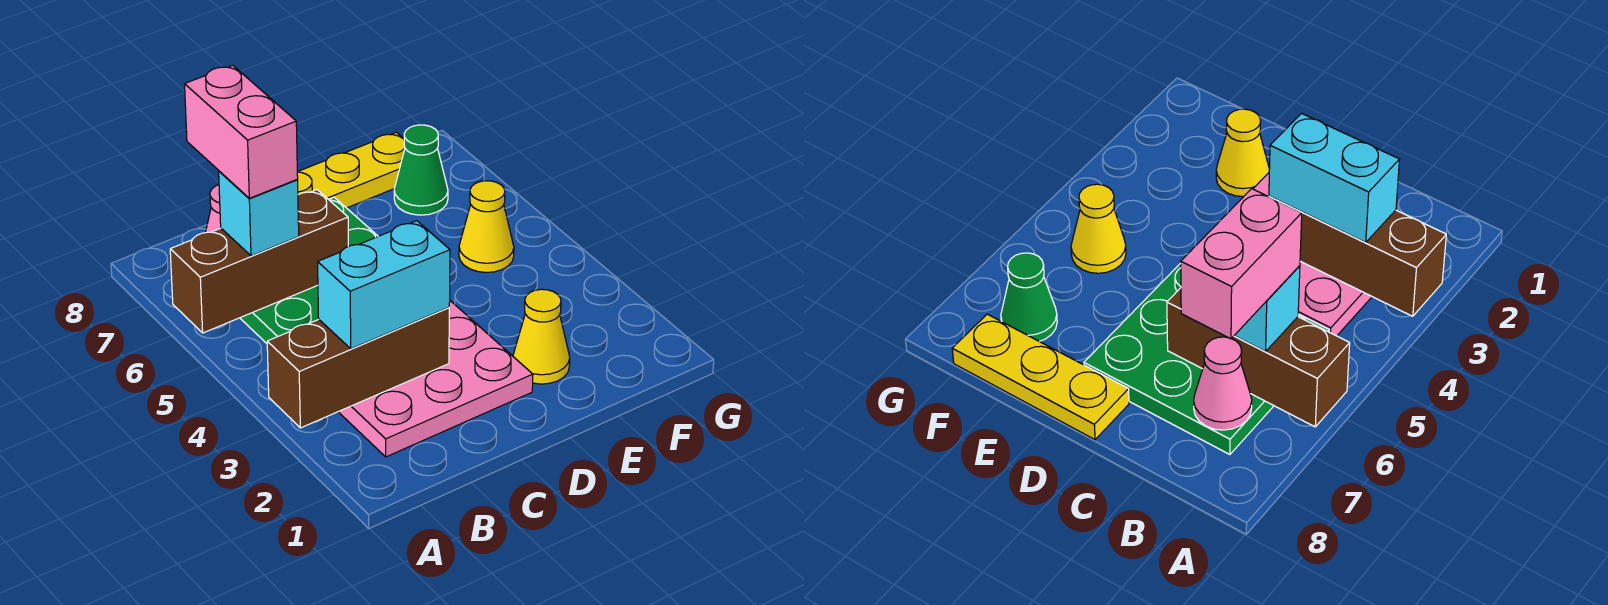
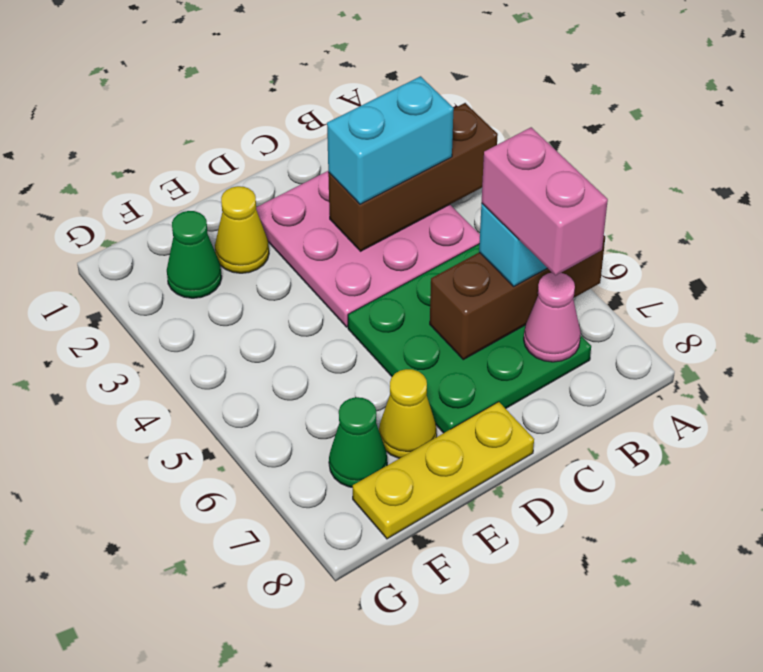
none -> green cone F2 level 1
yellow cone F5 level 1 -> yellow cone E7 level 1

